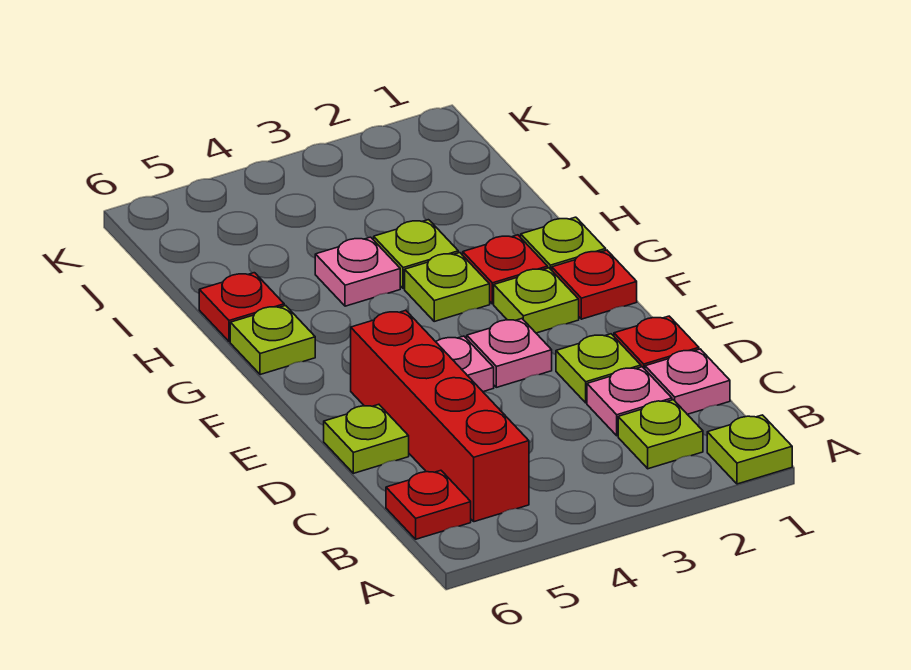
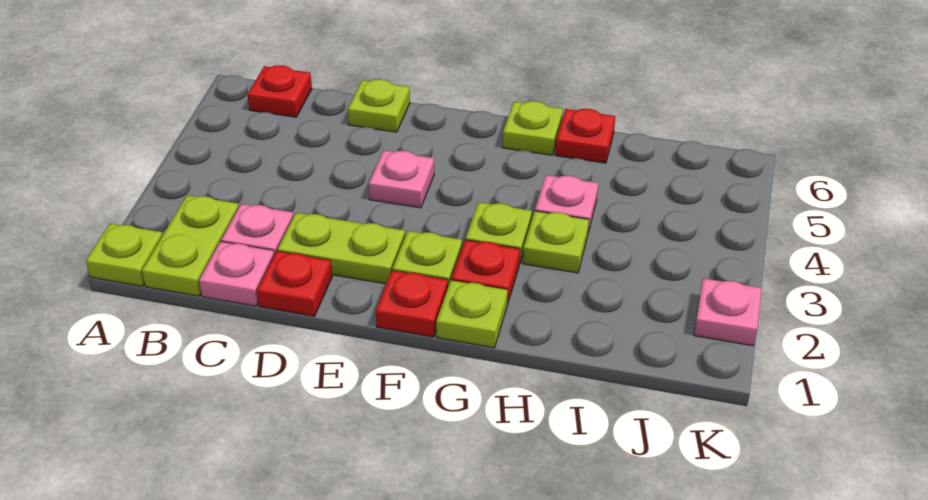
lime plate B2 level 1 -> lime plate B1:B2 level 1
red brick B5:E5 level 1 -> none
lime plate D2 level 1 -> lime plate D2:E2 level 1
pink plate E3 level 1 -> pink plate K2 level 1

